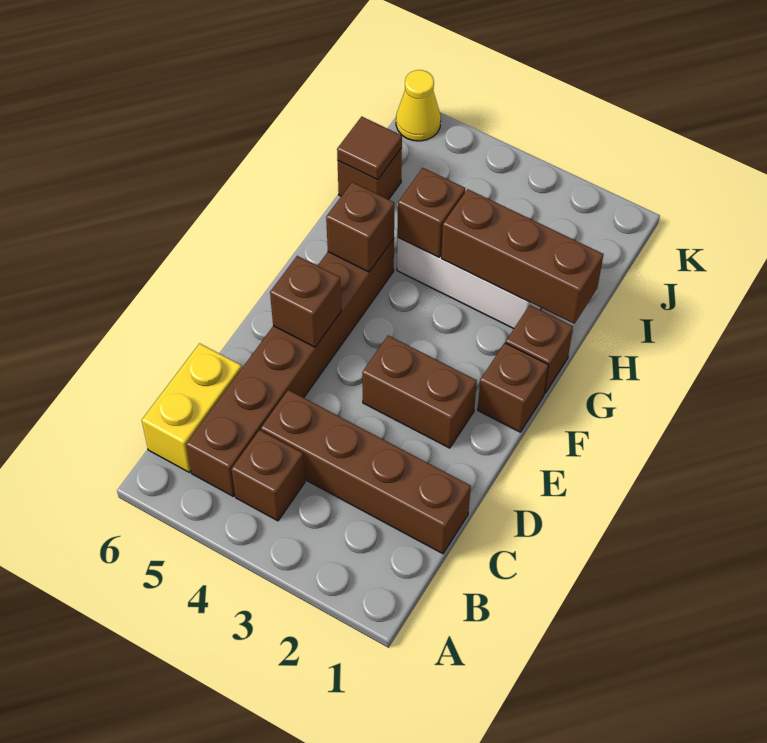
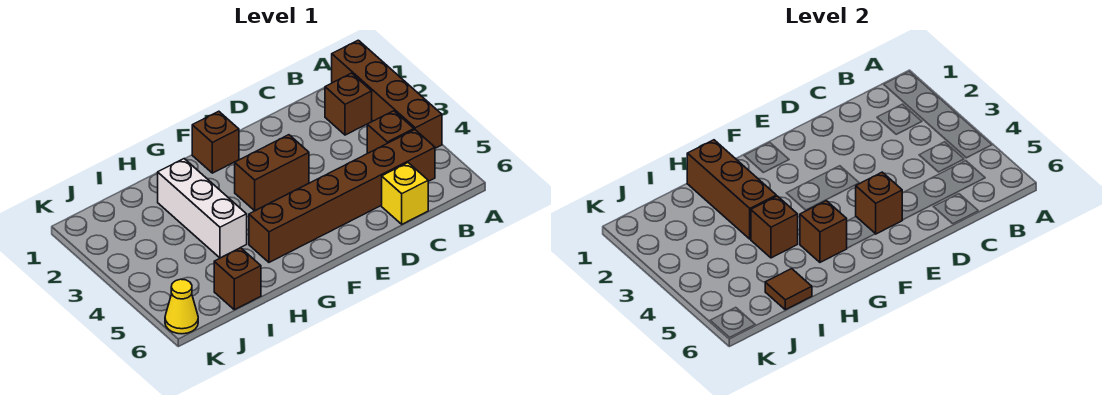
yellow brick B6:C6 level 1 -> yellow brick C6 level 1
brown brick C1:C4 level 1 -> brown brick A1:A4 level 1
brown brick E2:E3 level 1 -> brown brick E3:F3 level 1
brown brick G1 level 1 -> brown brick B2 level 1

